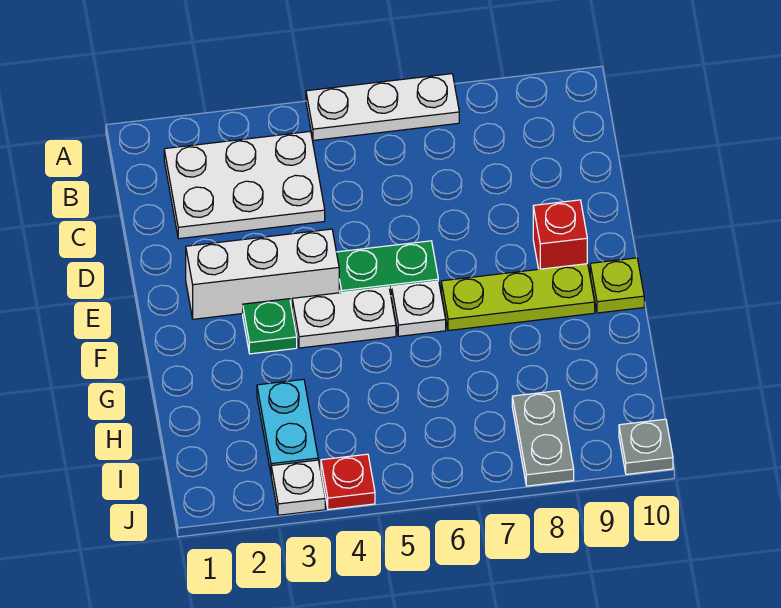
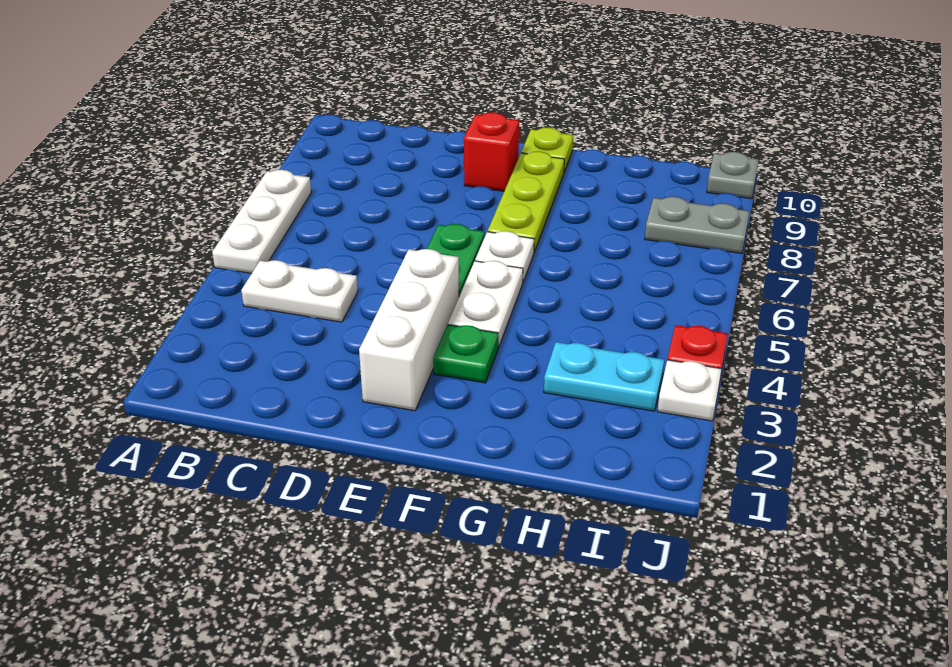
white plate B2:C4 level 1 -> white plate B4:C4 level 1

